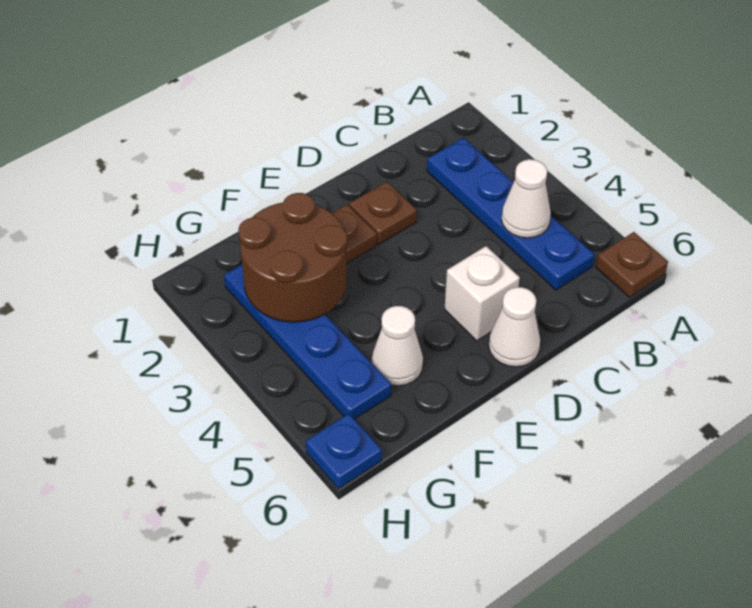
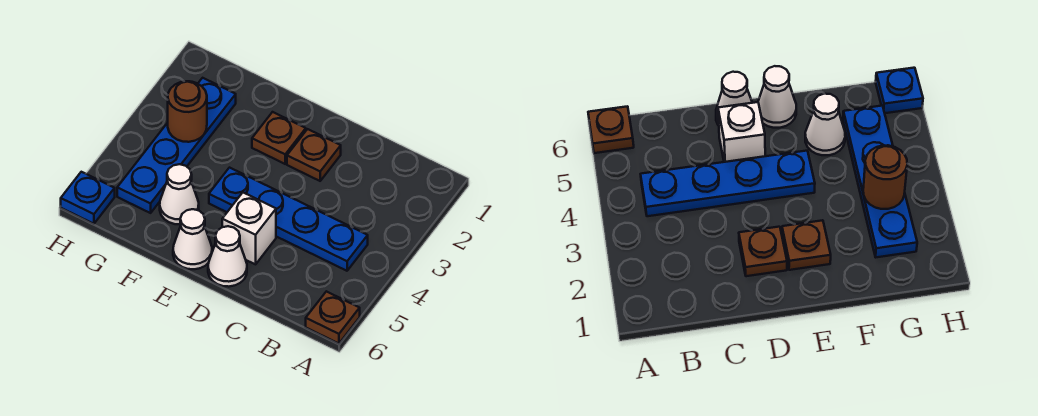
blue plate B2:B5 level 1 -> blue plate B4:E4 level 1
white cone B4 level 2 -> white cone E6 level 1
brown round brick F2:G3 level 2 -> brown round brick G3 level 2

